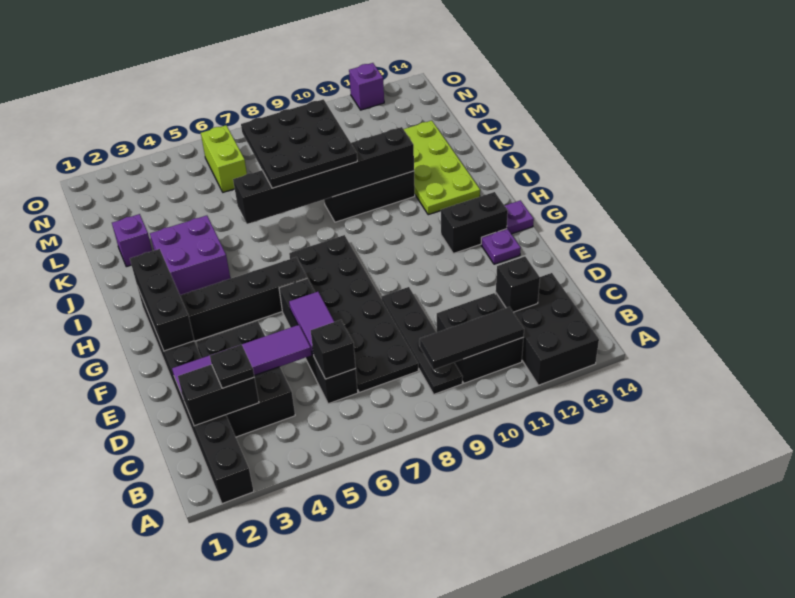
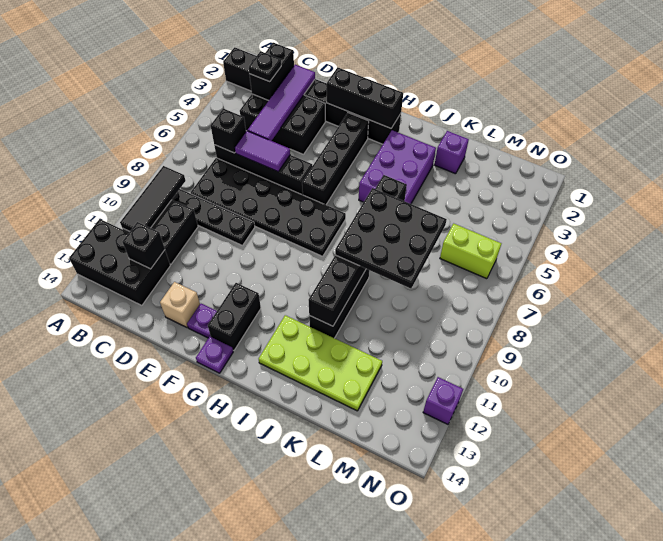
none -> tan brick E13 level 1
purple brick I3:J4 level 1 -> purple brick I3:J5 level 1

